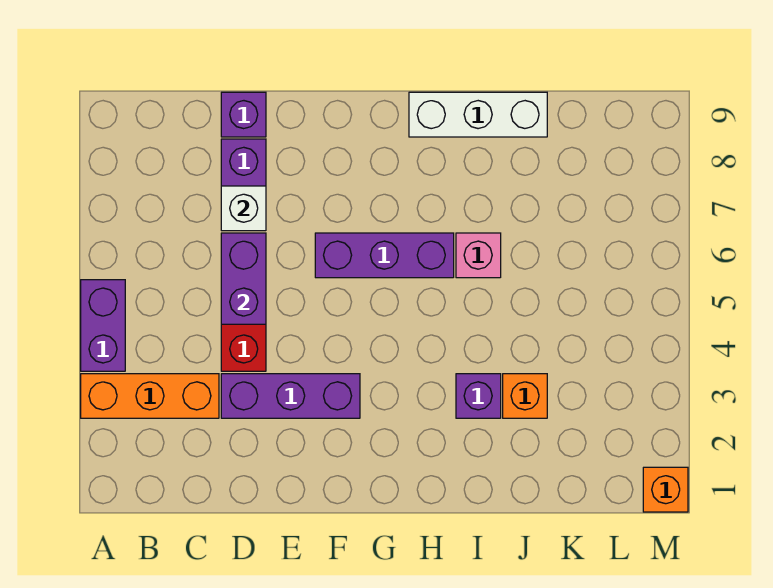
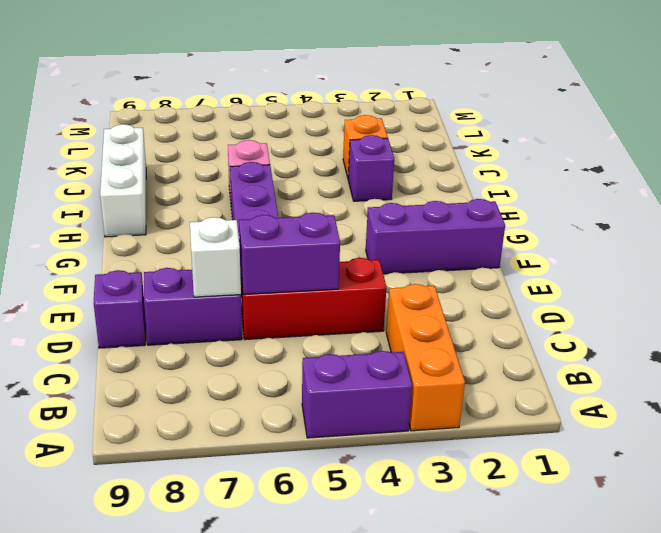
purple brick D3:F3 level 1 -> purple brick F1:F3 level 1
orange brick M1 level 1 -> none

